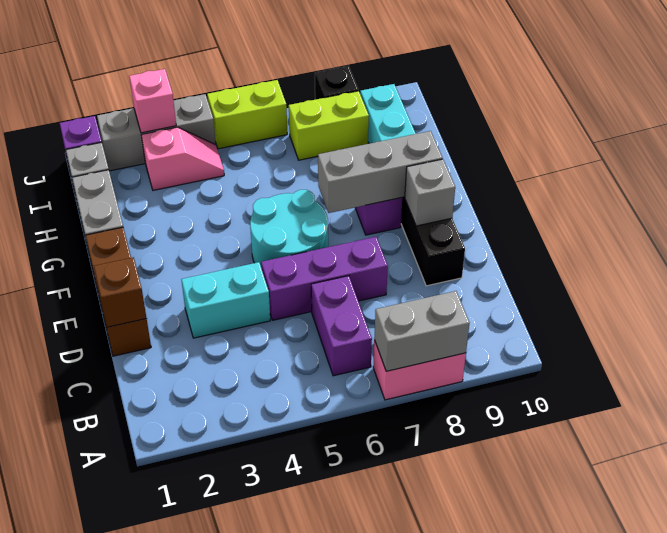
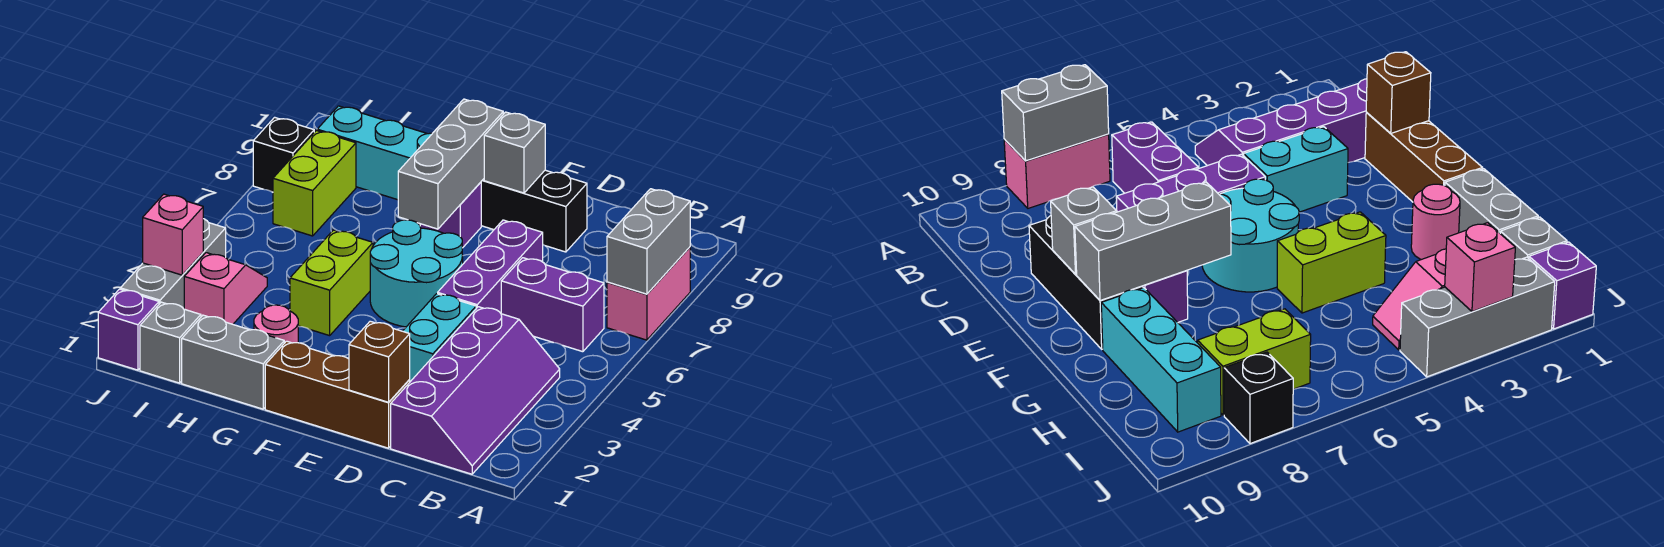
none -> purple slope B1:C4 level 1 top C
none -> pink round brick G2 level 1
lime brick J5:J6 level 1 -> lime brick G4:G5 level 1

